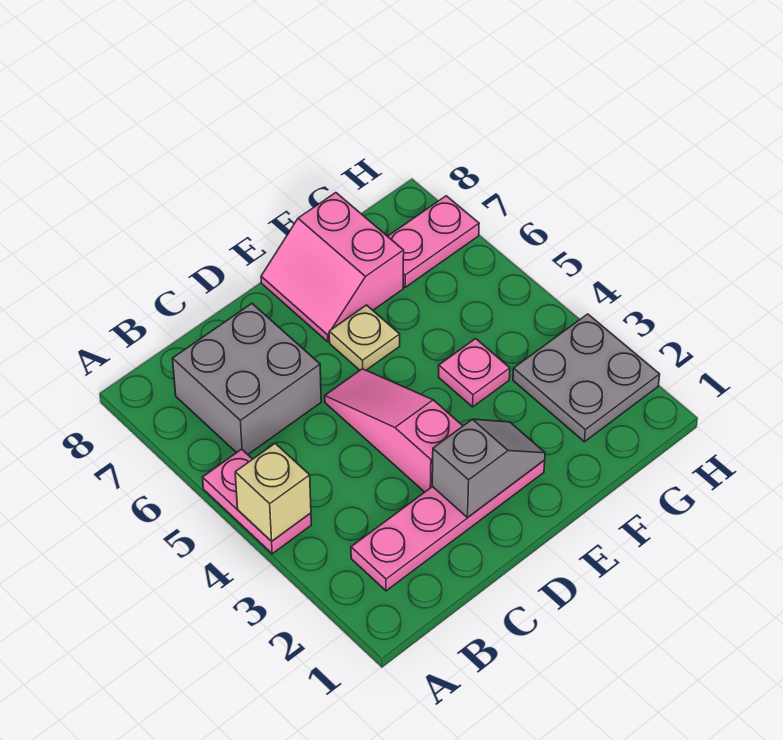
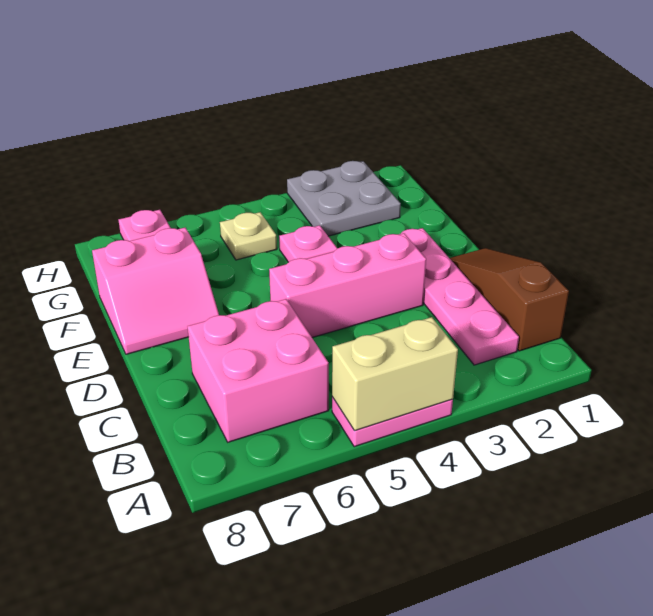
tan brick A4 level 2 -> tan brick A4:A5 level 2
none -> brown slope B1:D1 level 1 top B
grey brick B6:C7 level 1 -> pink brick B6:C7 level 1
grey slope D2:E2 level 2 top D -> none
pink slope D3:D5 level 1 top 3 -> pink brick D3:D5 level 1
tan plate E6 level 1 -> tan plate G5 level 1

